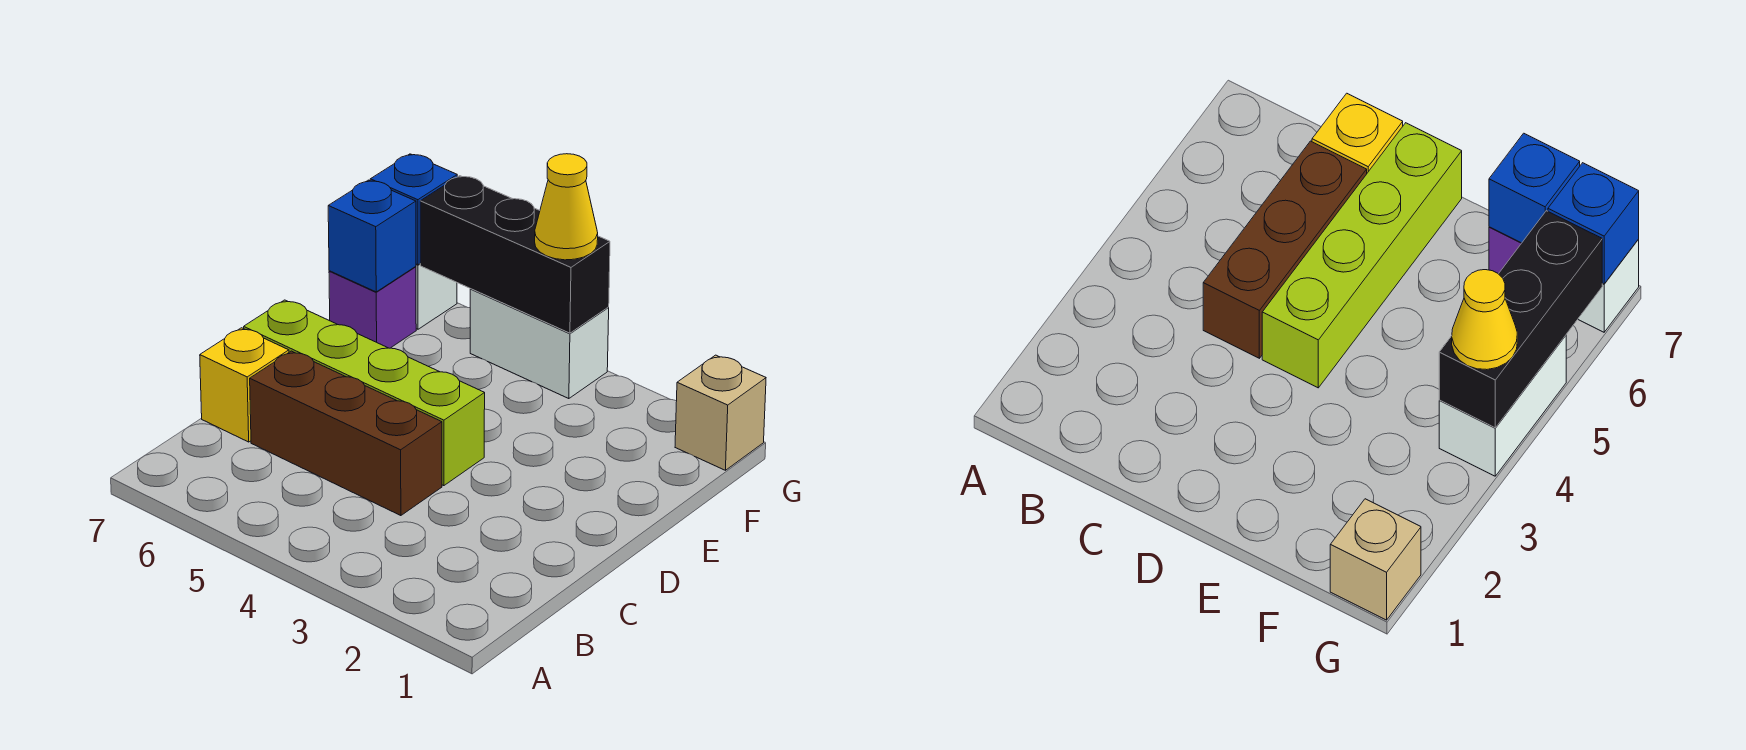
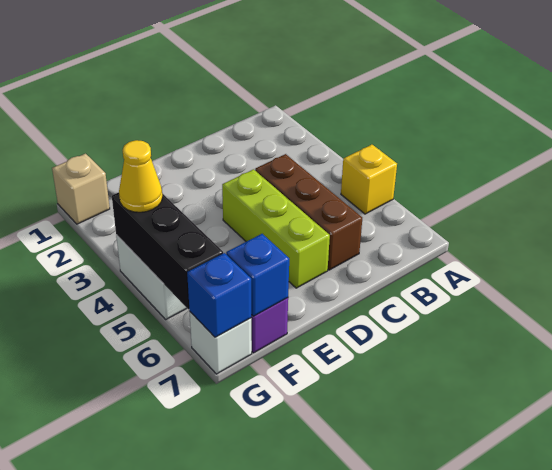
yellow brick C7 level 1 -> yellow brick A5 level 1
lime brick D4:D7 level 1 -> lime brick D4:D6 level 1

